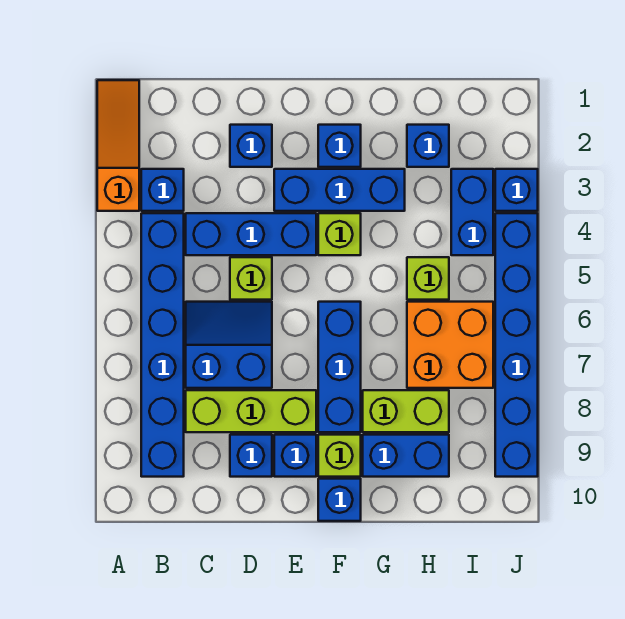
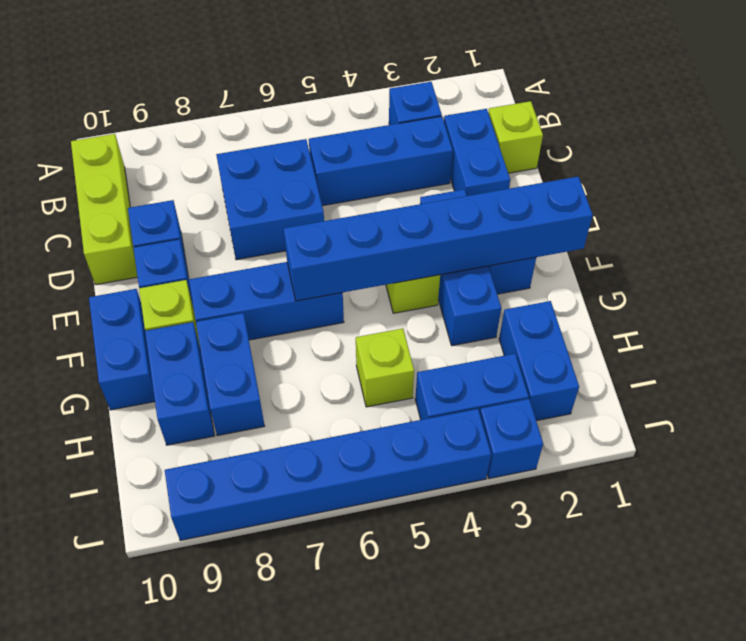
orange slope A1:A3 level 1 top 3 -> none
blue brick B4:B9 level 1 -> blue brick F1:F6 level 2
blue brick C4:E4 level 1 -> blue brick C3:C5 level 1
blue slope C6:D7 level 1 top 7 -> blue brick C6:D7 level 1
lime brick C8:E8 level 1 -> lime brick B10:D10 level 1
blue brick D2 level 1 -> blue brick C2:D2 level 1
lime brick D5 level 1 -> lime brick C1 level 1
blue brick F10 level 1 -> blue brick F10:G10 level 1
lime brick G8:H8 level 1 -> blue brick G8:H8 level 1
blue brick H2 level 1 -> blue brick H2:I2 level 1
orange brick H6:I7 level 1 -> none

